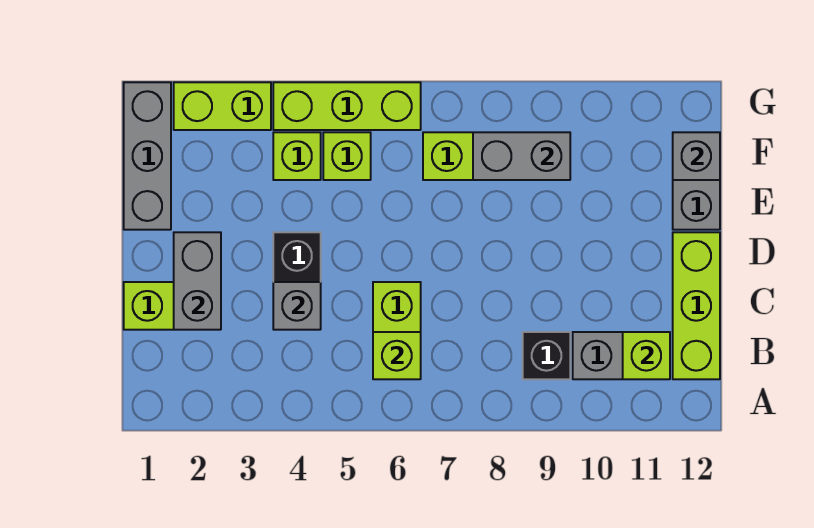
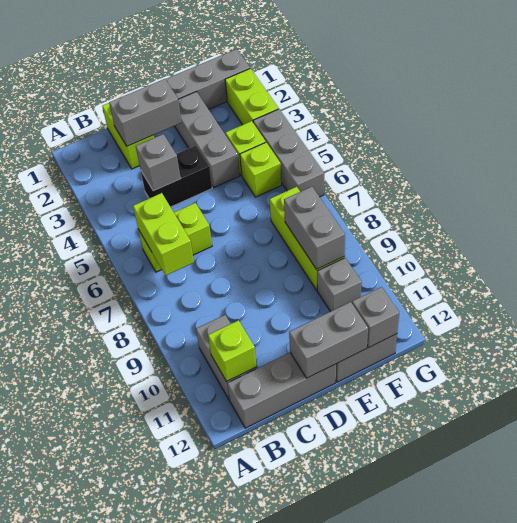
lime brick B6 level 2 -> lime brick B6:B7 level 2
black brick B9 level 1 -> none
lime brick B12:D12 level 1 -> grey brick B12:D12 level 1
none -> grey brick D12:E12 level 2
none -> grey brick E2:E4 level 1
none -> grey brick F10 level 1
lime brick G4:G6 level 1 -> grey brick G4:G6 level 1

